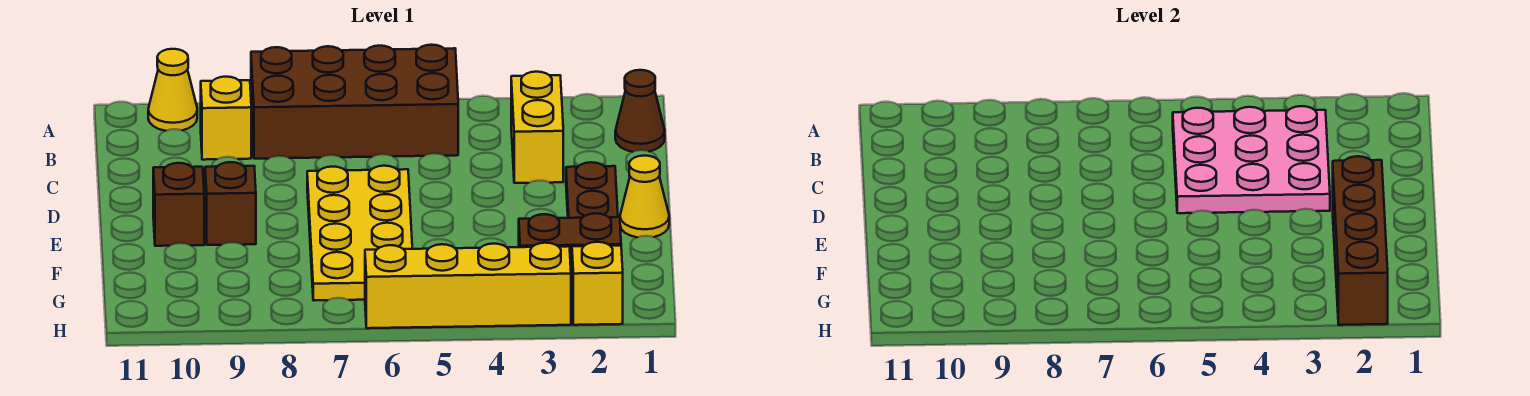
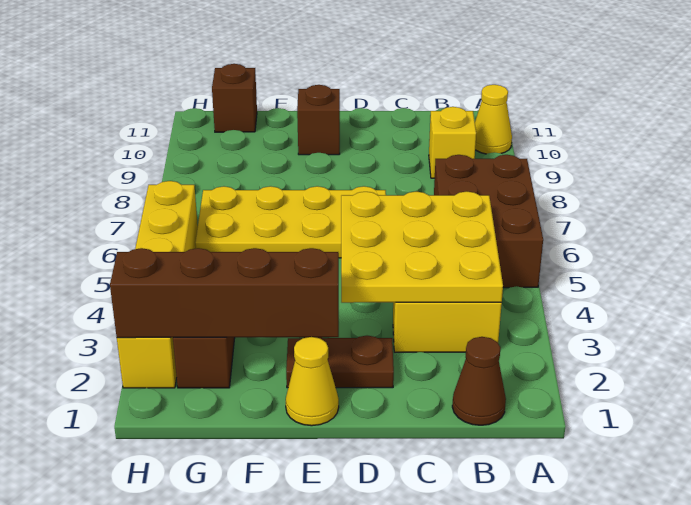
brown brick A5:B8 level 1 -> brown brick A5:B7 level 1
pink plate B3:D5 level 2 -> yellow plate B3:D5 level 2
brown brick E9 level 1 -> brown brick G11 level 1

